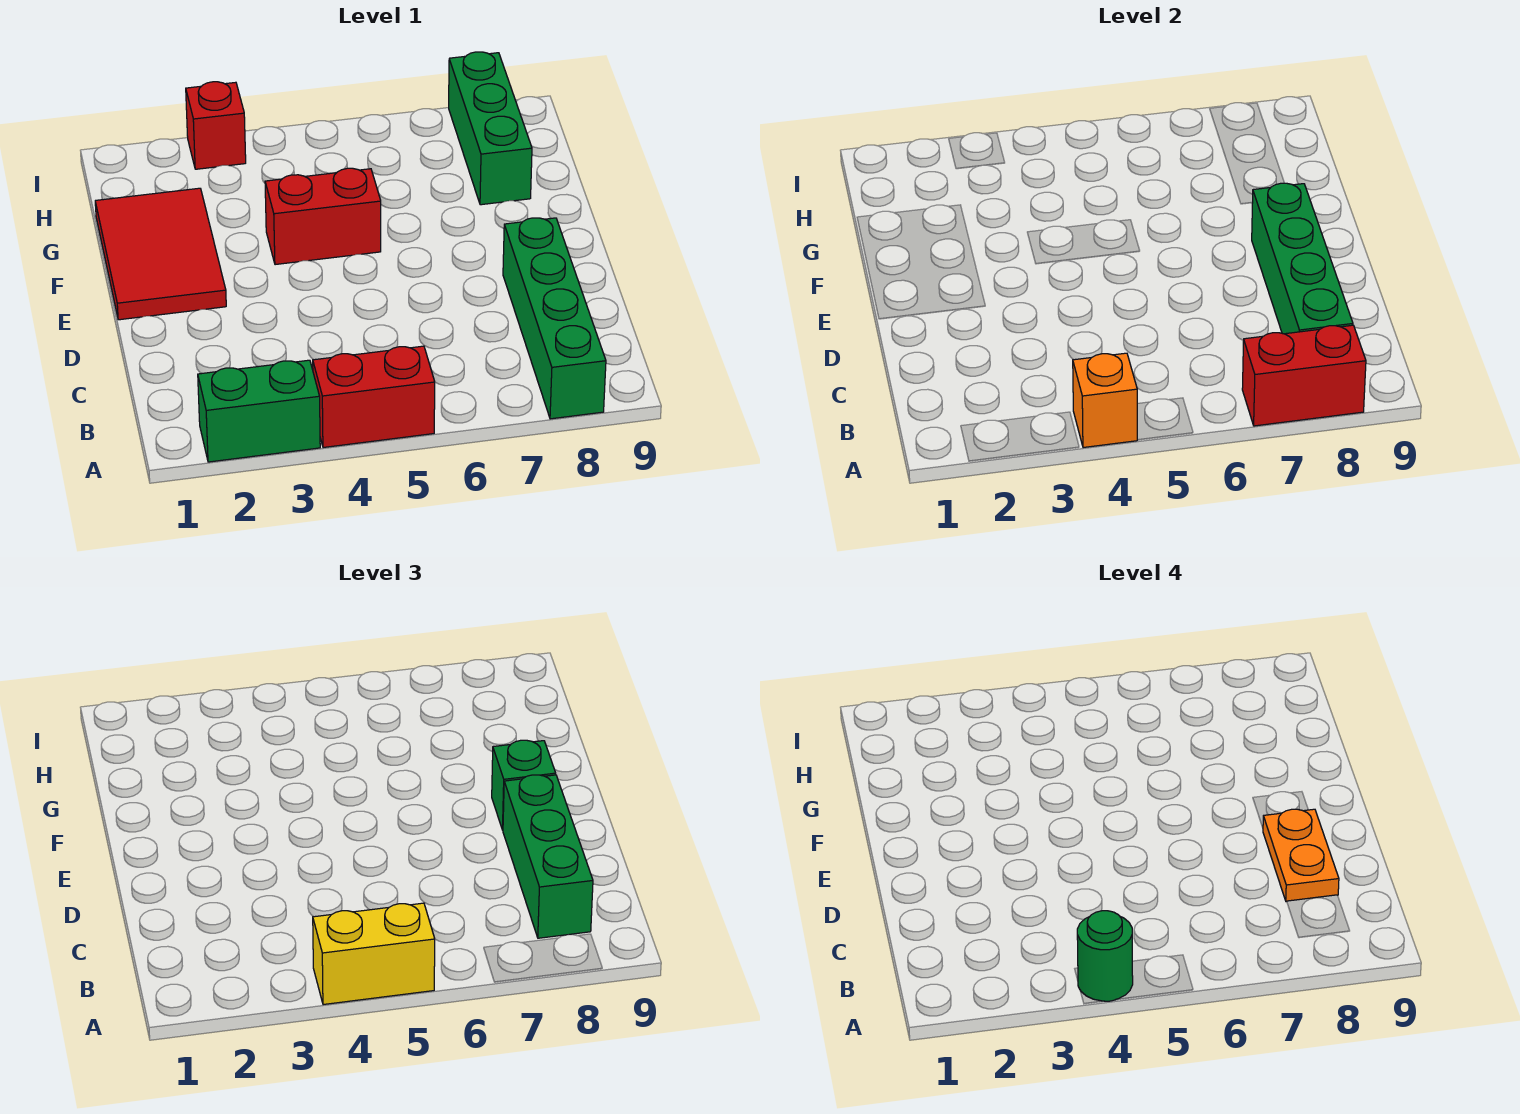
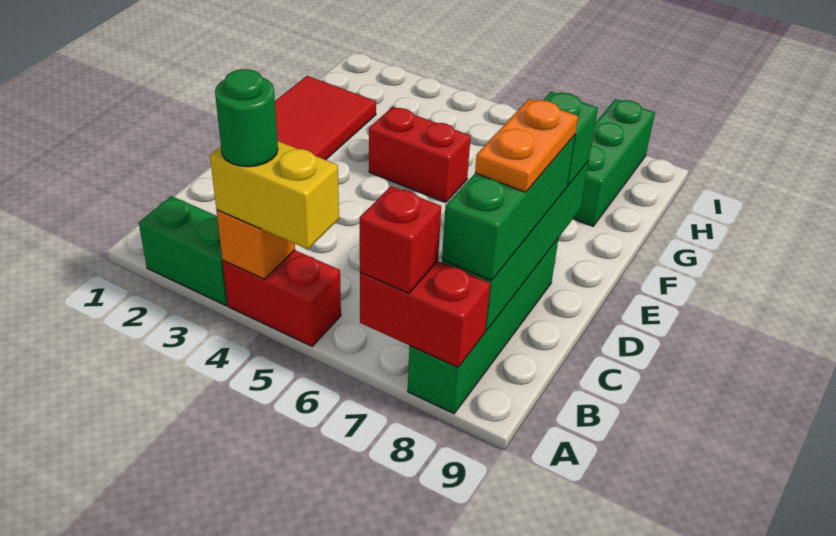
red brick I3 level 1 -> red brick A7 level 3

